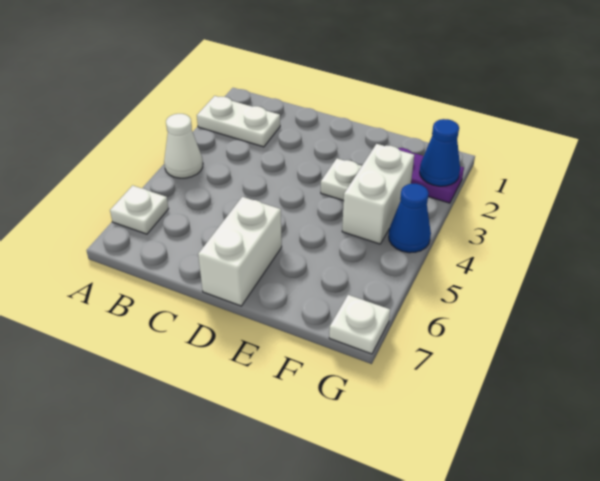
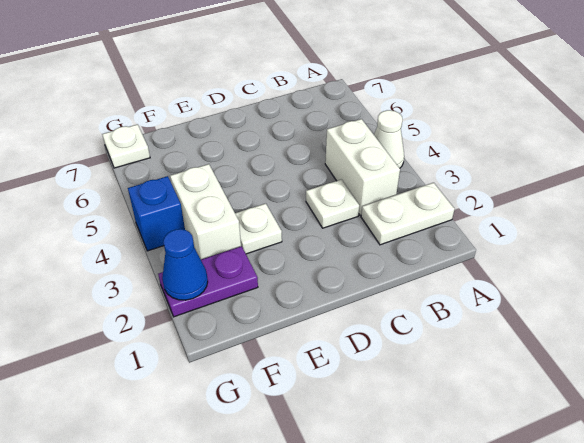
white plate A6 level 1 -> white plate C3 level 1
white brick D6:D7 level 1 -> white brick B3:B4 level 1
blue cone G4 level 1 -> blue brick G4 level 1

